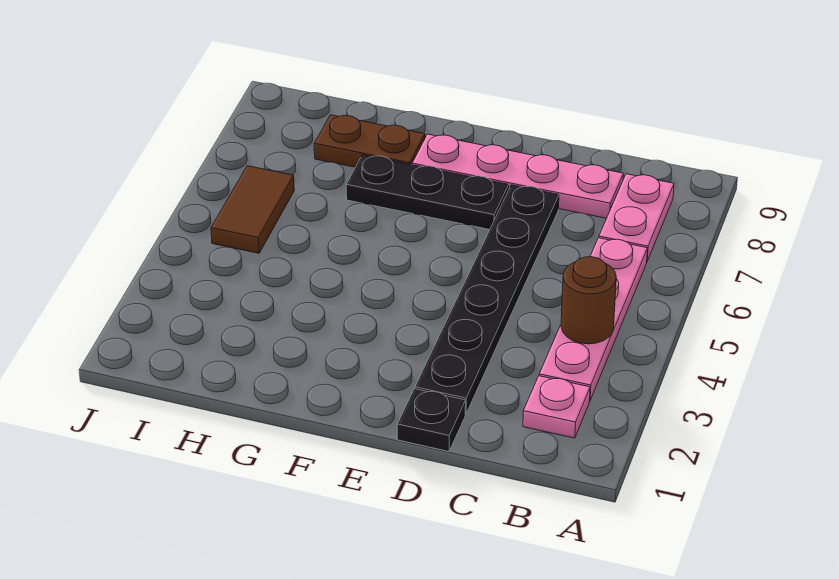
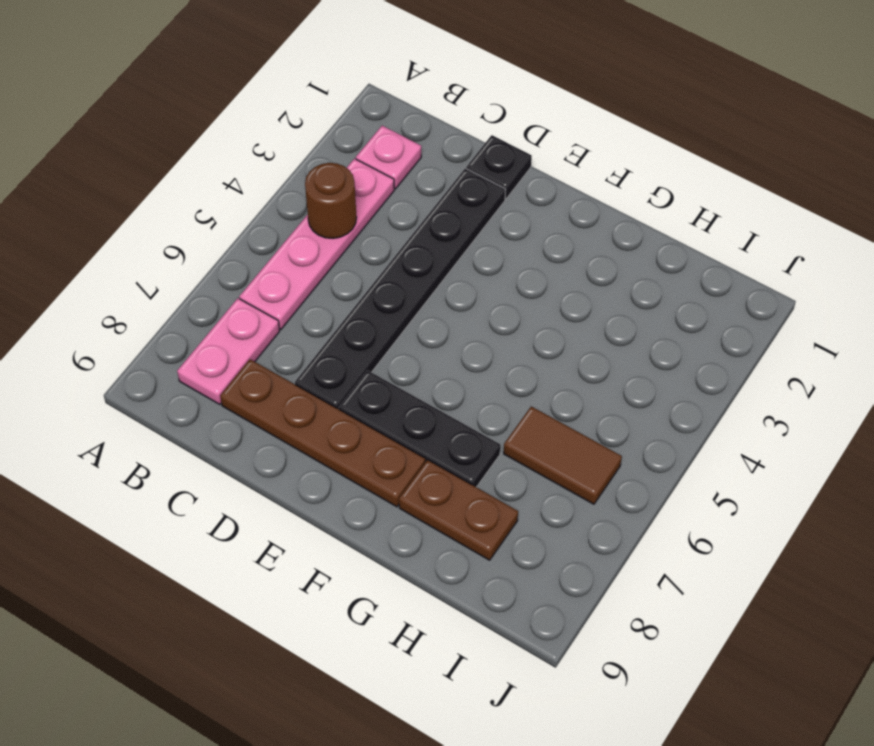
pink plate C8:F8 level 1 -> brown plate C8:F8 level 1
brown tile I5:I6 level 1 -> brown tile H6:I6 level 1

